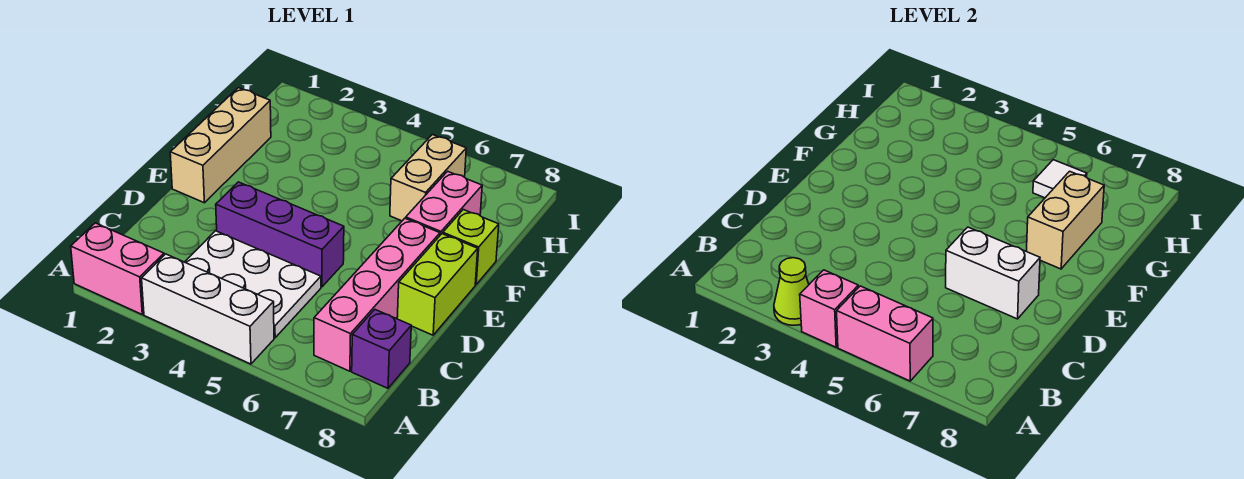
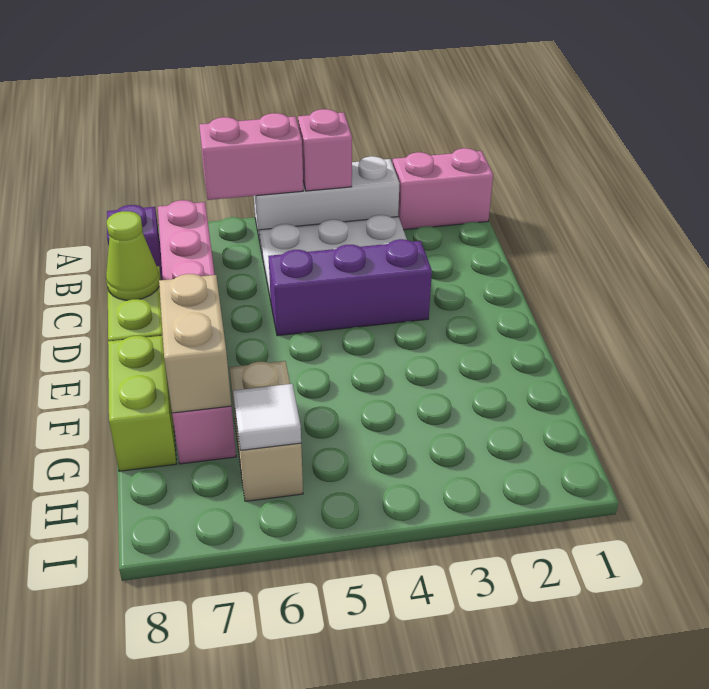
lime cone A3 level 2 -> lime cone D8 level 2
white brick D6:D7 level 2 -> none
tan brick E1:G1 level 1 -> none
lime brick F8 level 1 -> lime brick F8:G8 level 1

